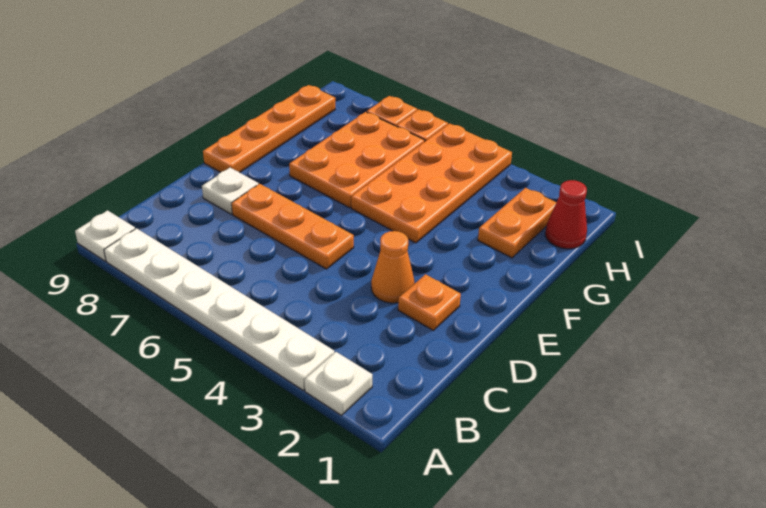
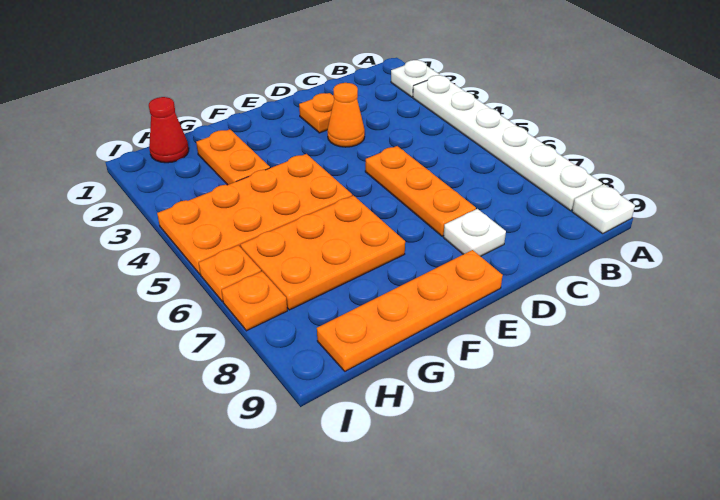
orange plate G2:H2 level 1 -> orange plate G2:G3 level 1

